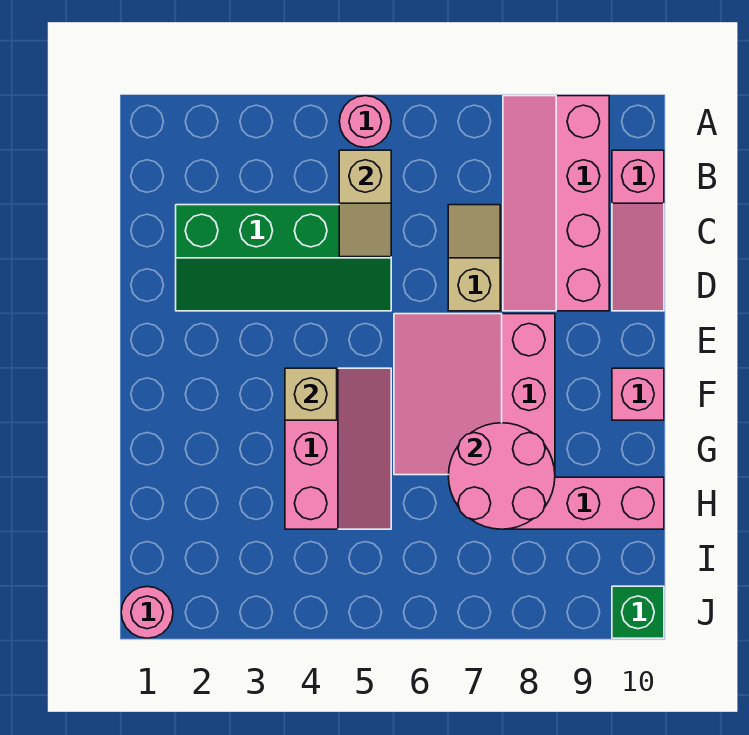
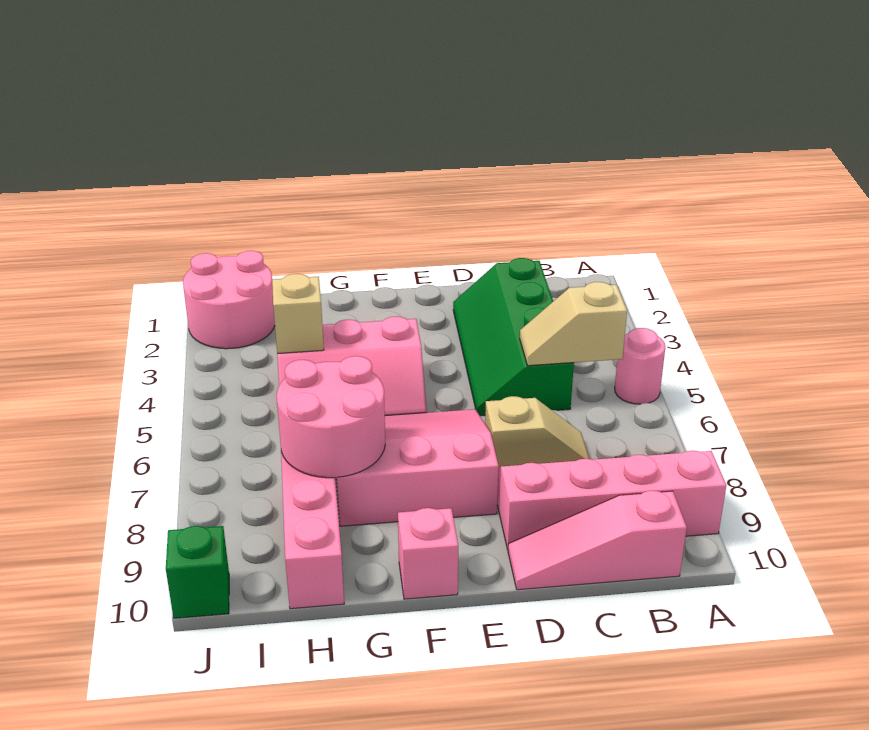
tan brick F4 level 2 -> tan brick H4 level 2
pink round brick J1 level 1 -> pink round brick I1:J2 level 1

